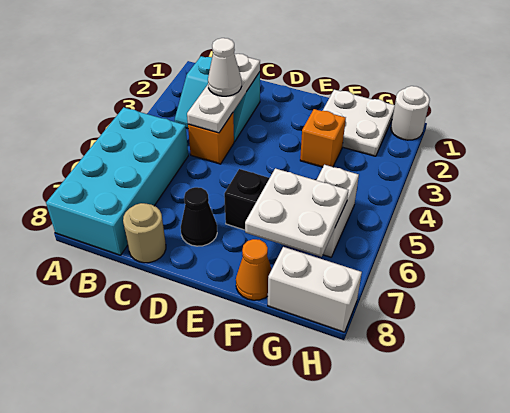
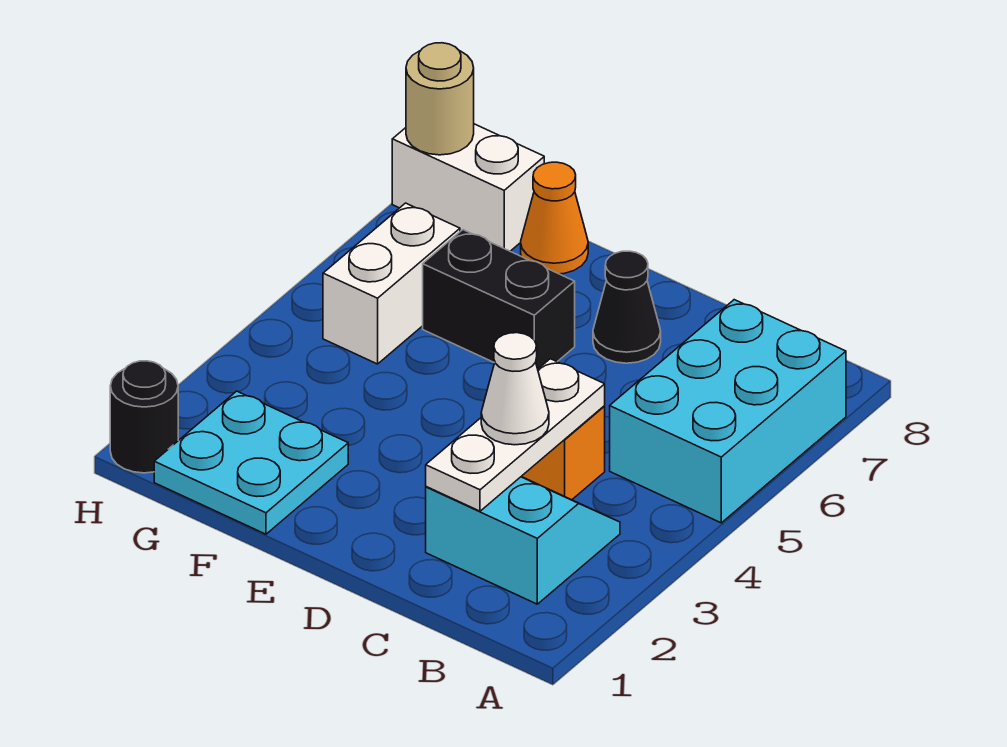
cyan brick A5:B8 level 1 -> cyan brick A5:B7 level 1
tan round brick C8 level 1 -> tan round brick H8 level 2
white plate F1:G2 level 1 -> cyan plate F1:G2 level 1
orange brick F3 level 1 -> none
white plate F6:G7 level 2 -> none
white round brick H1 level 1 -> black round brick H1 level 1

